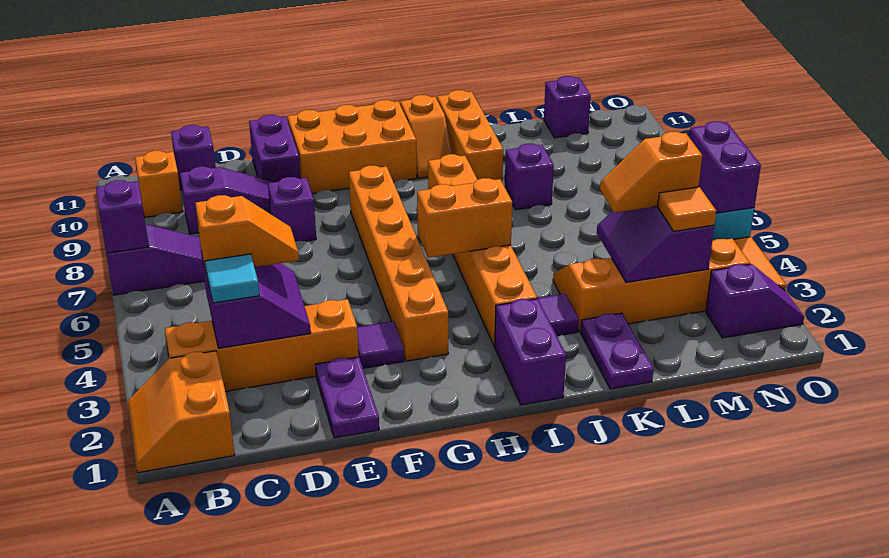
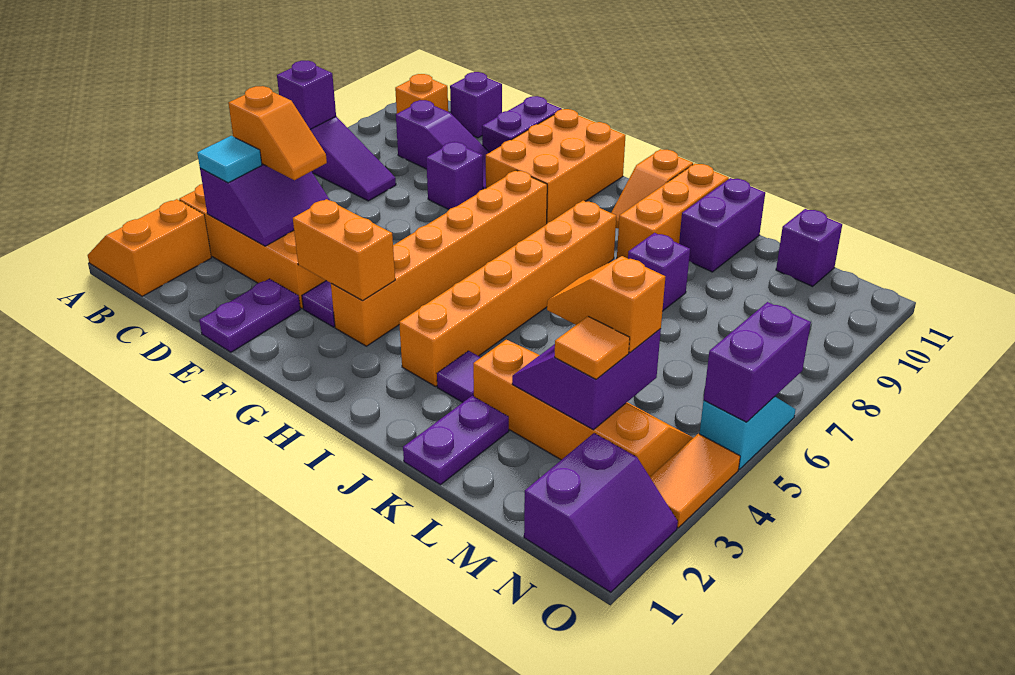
orange brick F10:H11 level 1 -> orange brick F9:G11 level 1
orange brick H5:I5 level 2 -> orange brick F3:G3 level 2
purple brick I1:I2 level 1 -> purple brick K10:K11 level 1
purple slope N2:O2 level 1 top N -> purple slope N1:O2 level 1 top N

